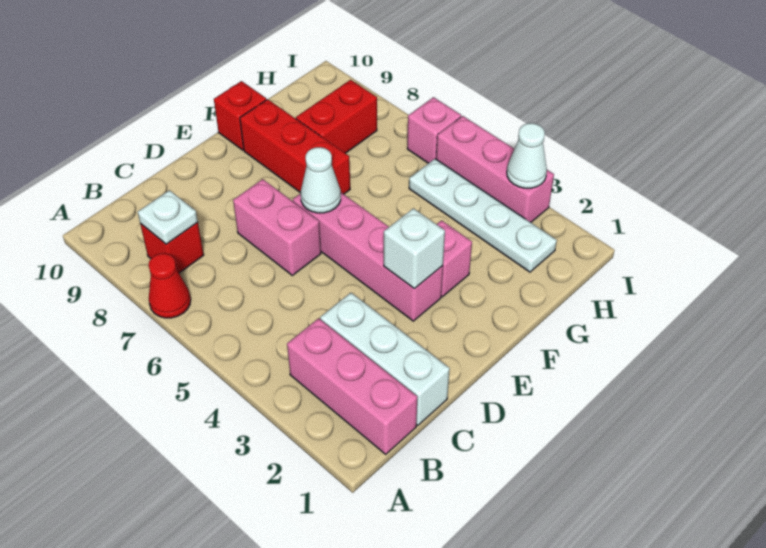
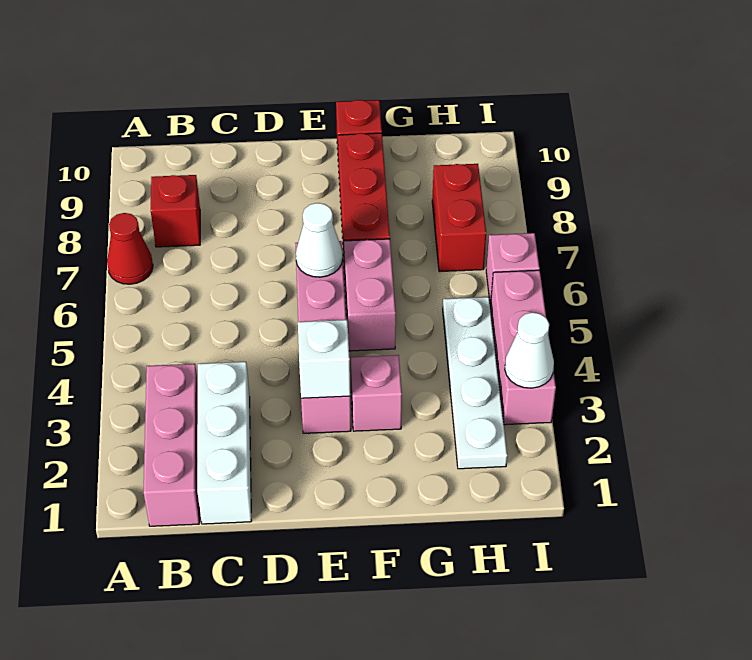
white plate B8 level 2 -> none
pink brick D6:D7 level 1 -> pink brick F5:F6 level 1
red brick G8:H8 level 1 -> red brick H7:H8 level 1

